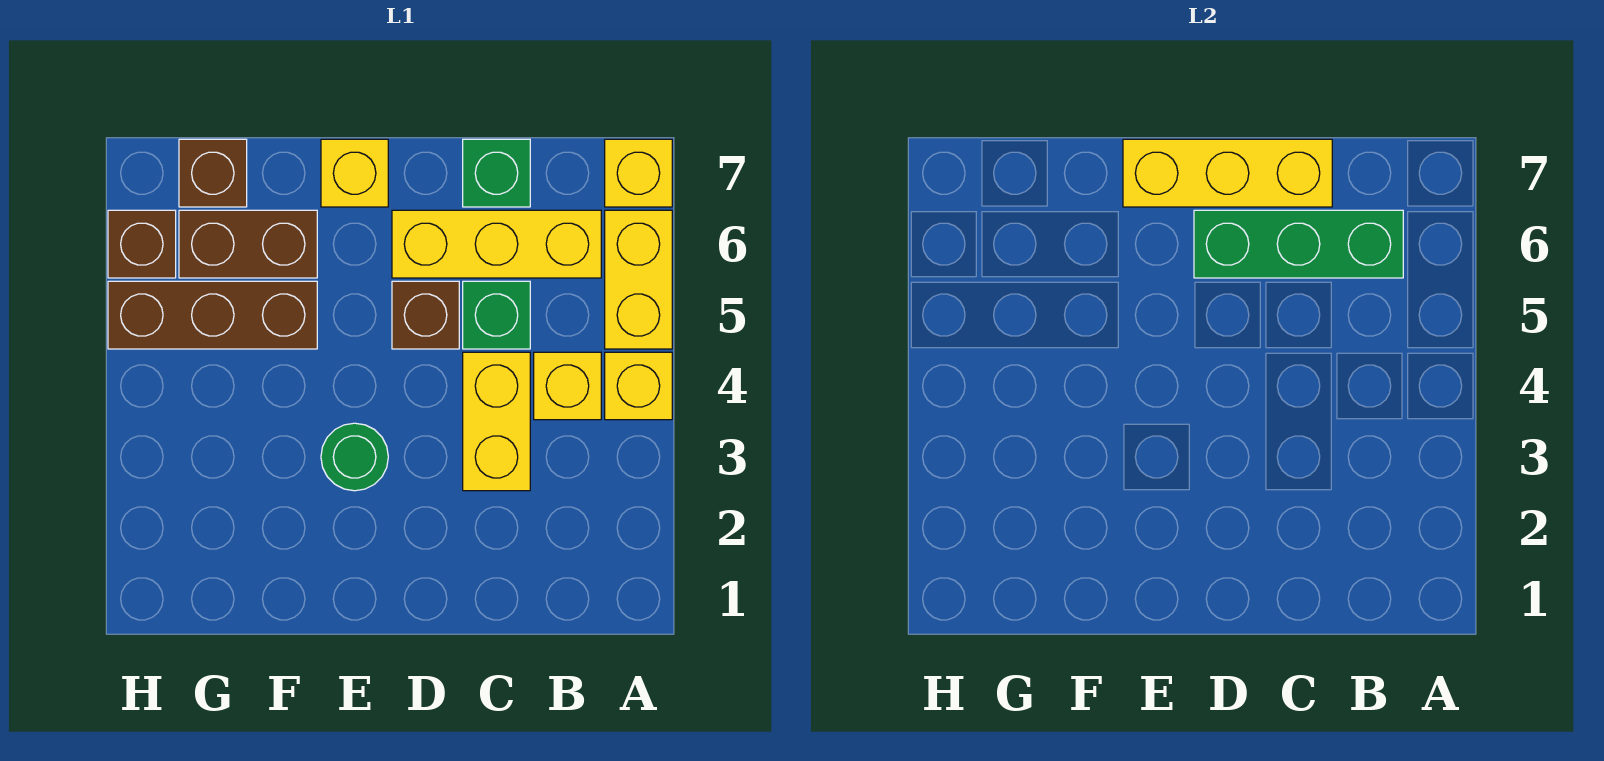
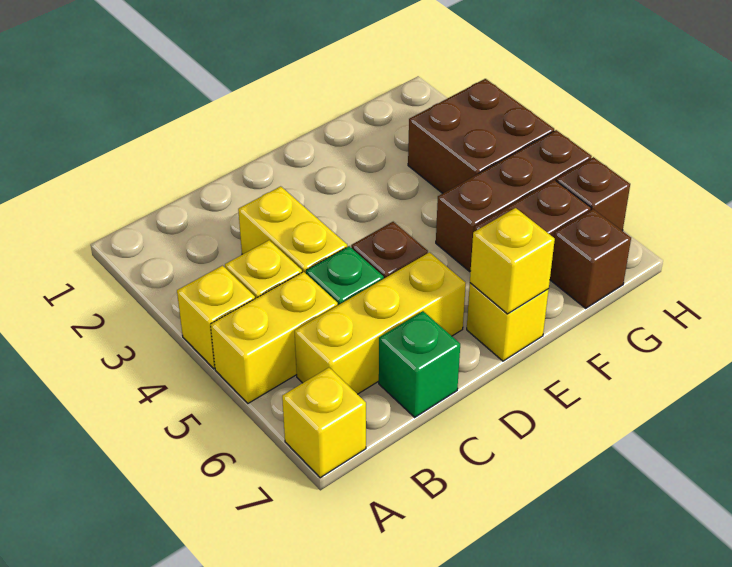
yellow brick A5:A6 level 1 -> yellow brick A5:B5 level 1
green brick B6:D6 level 2 -> none
yellow brick C7:E7 level 2 -> yellow brick E7 level 2
green round brick E3 level 1 -> none
none -> brown brick G3:H4 level 1

